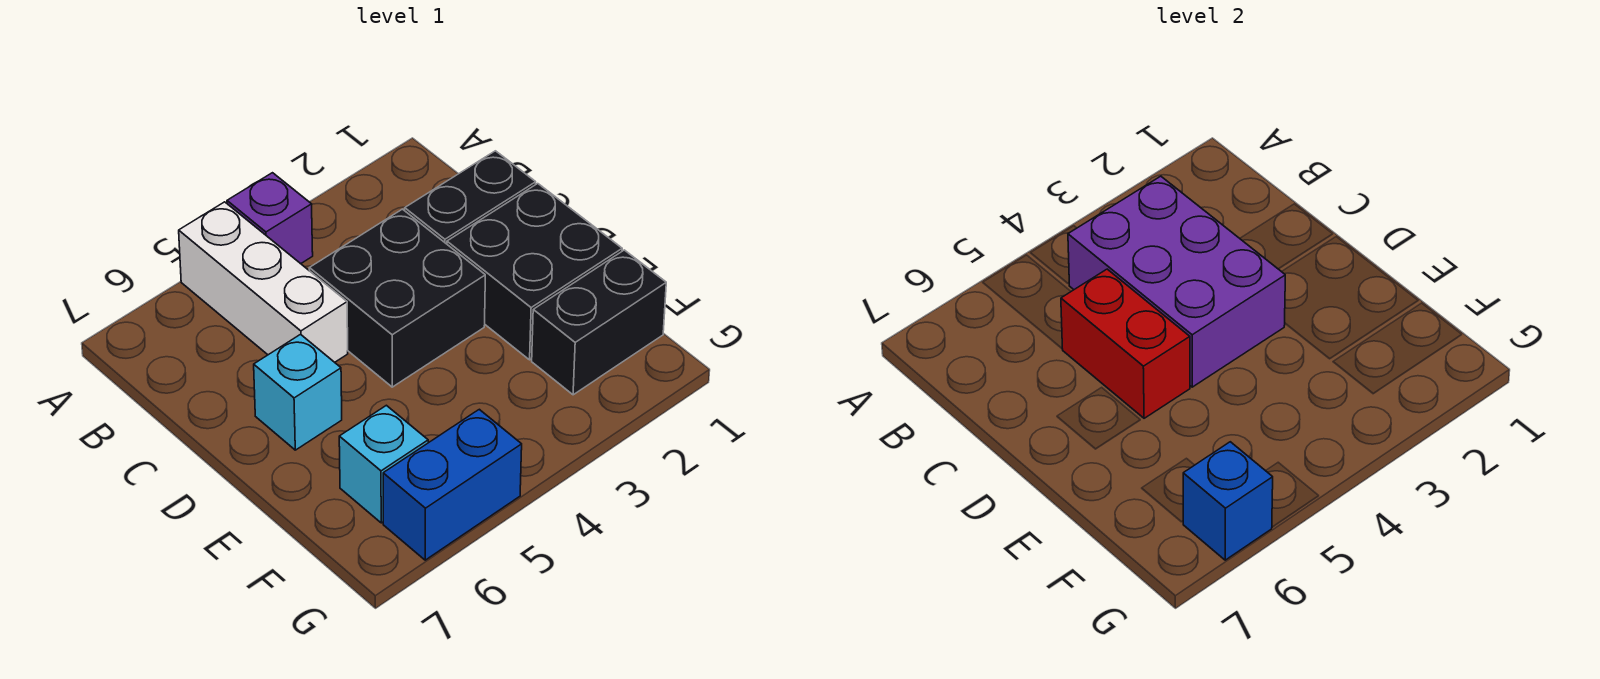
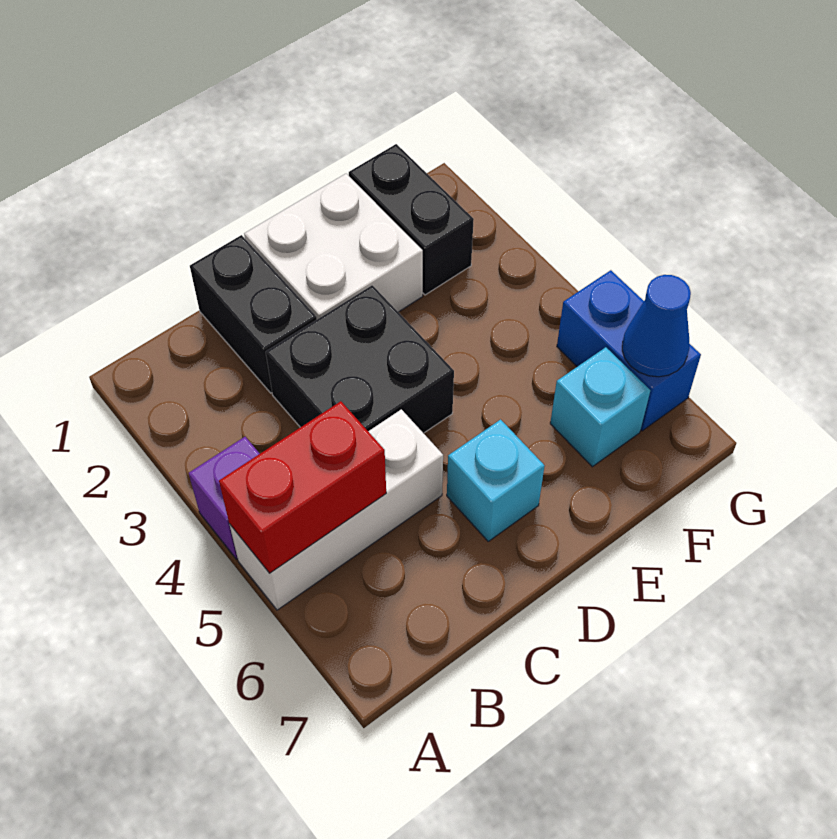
purple brick B3:D4 level 2 -> none
red brick C5:D5 level 2 -> red brick A5:B5 level 2
black brick D1:E2 level 1 -> white brick D1:E2 level 1
blue brick G6 level 2 -> blue cone G6 level 2

